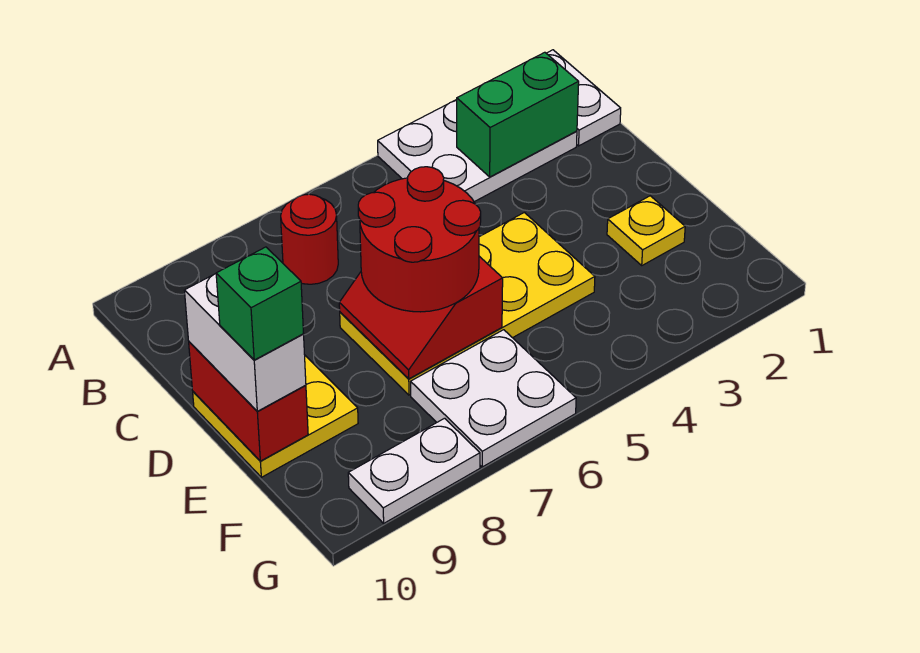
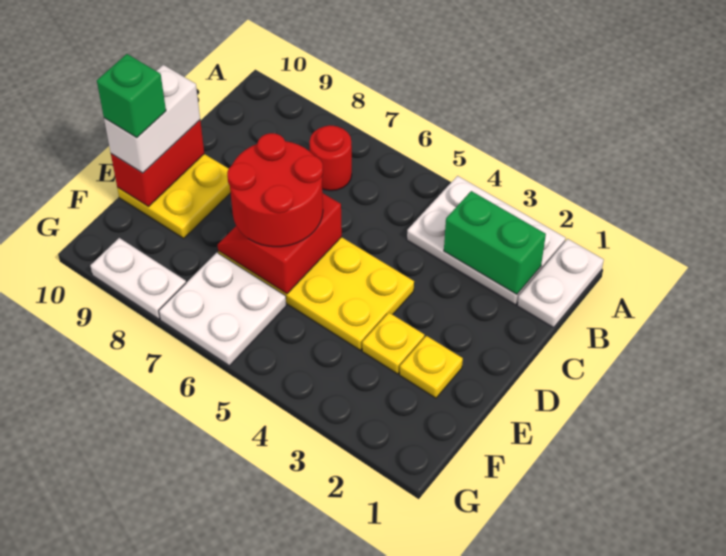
none -> yellow plate E3 level 1

